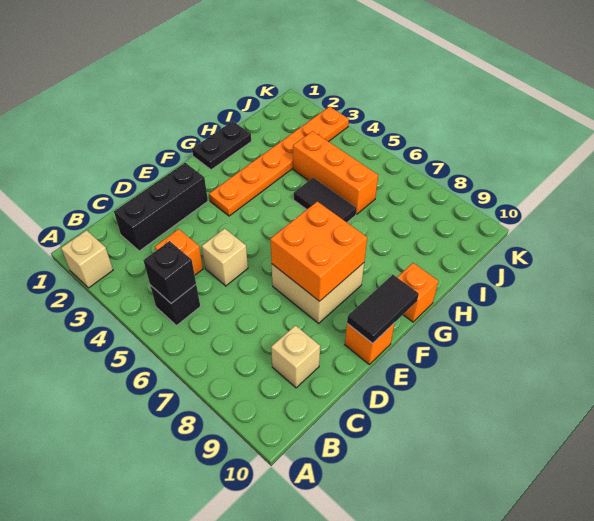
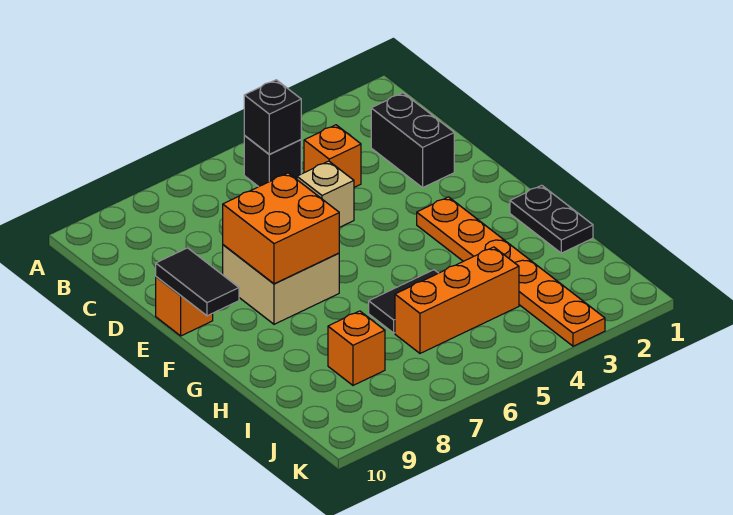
tan brick A2 level 1 -> none
black brick C2:E2 level 1 -> black brick C2:D2 level 1
tan brick C9 level 1 -> none
orange brick G10 level 1 -> orange brick I8 level 1

